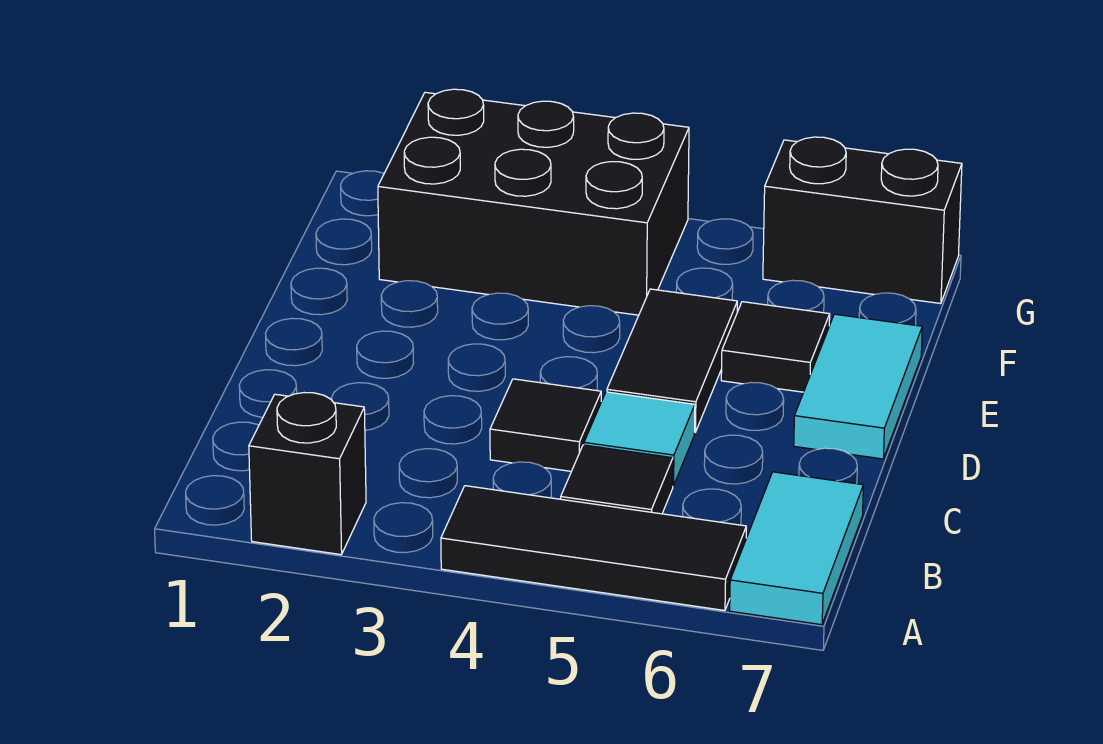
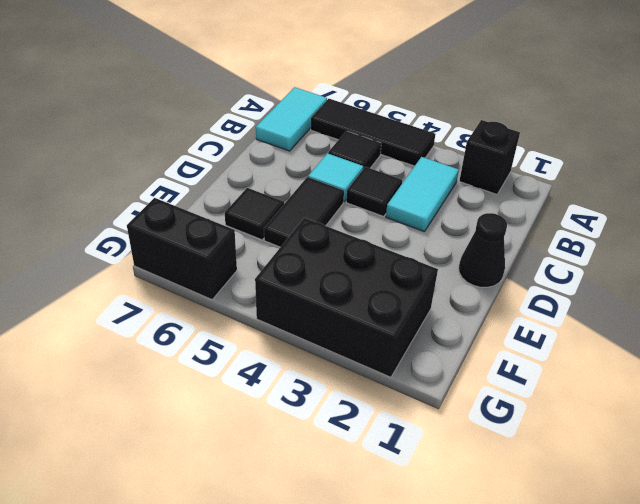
none -> black cone D1 level 1
cyan tile D7:E7 level 1 -> cyan tile B3:C3 level 1

